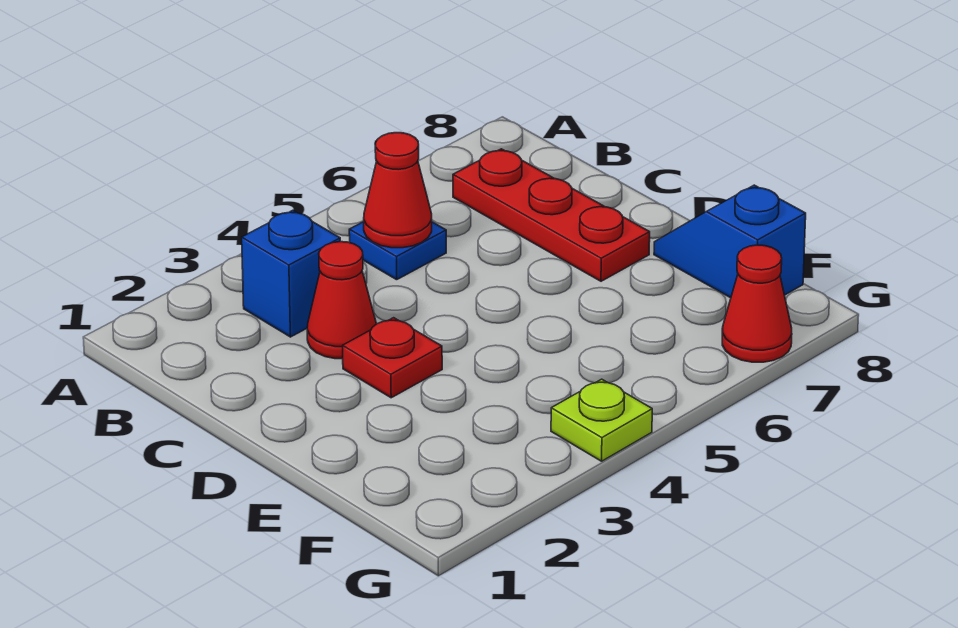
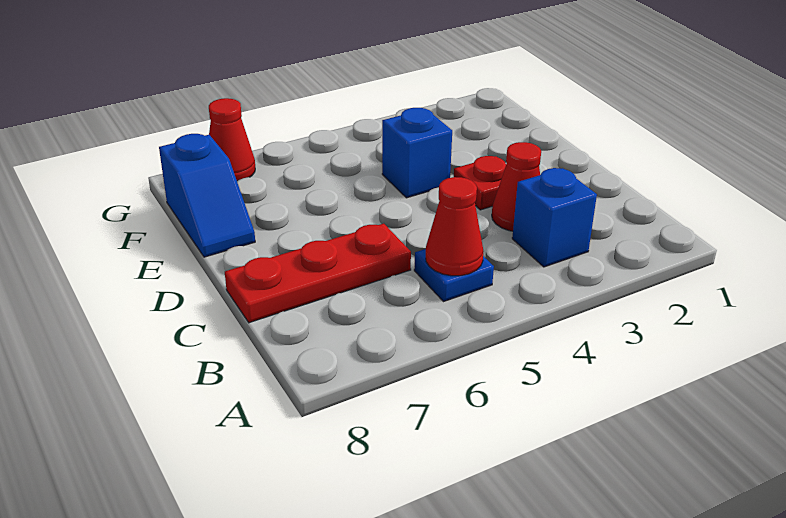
red plate B7:D7 level 1 -> red plate C6:C8 level 1
none -> blue brick E4 level 1
lime plate G4 level 1 -> none

